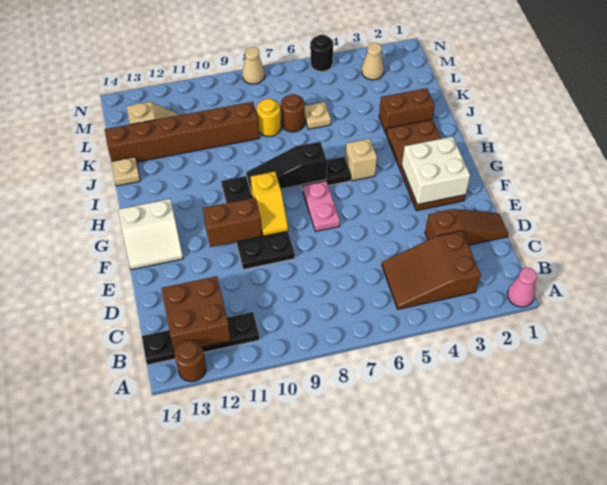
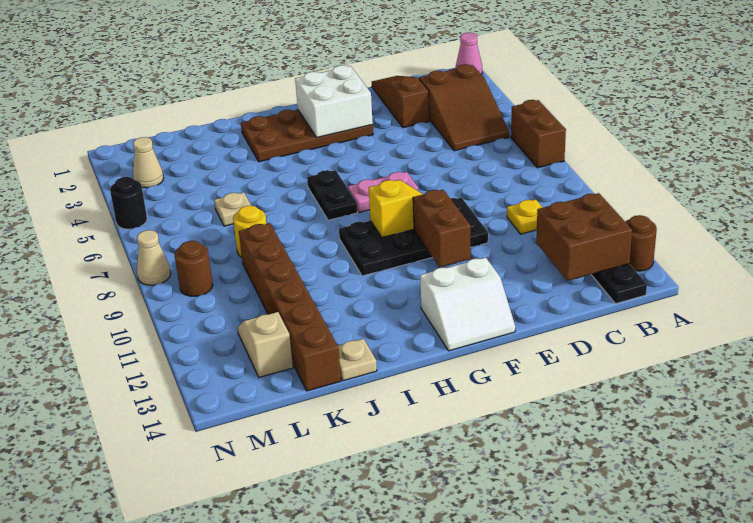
none -> yellow plate C10 level 1
white slope F13:G14 level 1 top G -> white slope F13:G14 level 1 top 13
tan brick H5 level 1 -> none
black slope H7:H9 level 2 top 7 -> none
brown brick J2:J3 level 1 -> brown brick A6:A7 level 1
brown round brick K7 level 1 -> brown round brick M9 level 1

